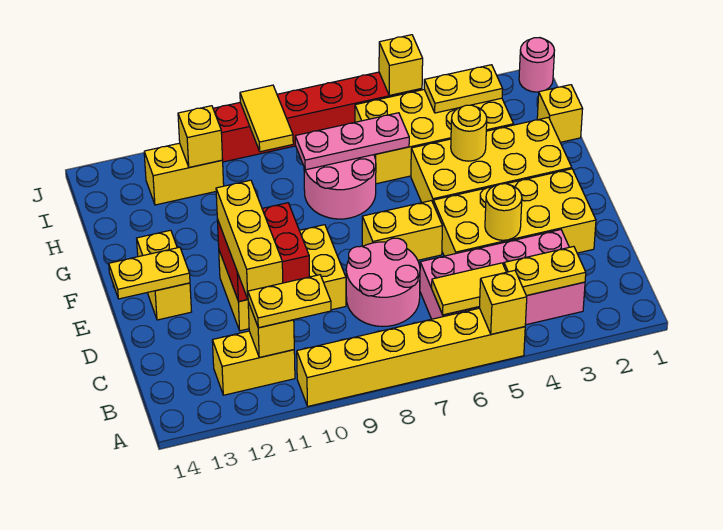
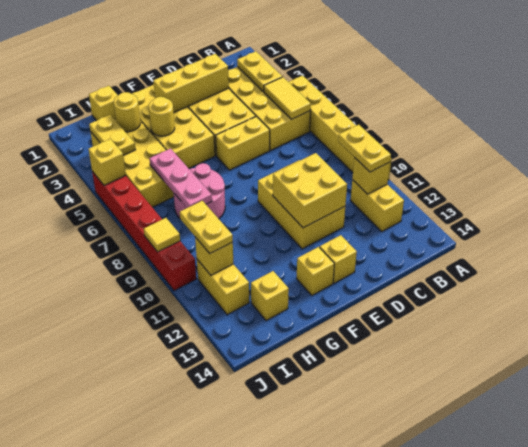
yellow brick A5 level 2 -> yellow brick H13 level 1
pink brick B3:C6 level 1 -> yellow brick B3:C6 level 1
pink round brick C7:D8 level 1 -> none
yellow brick C11:E11 level 3 -> yellow brick D3:F3 level 2
yellow round brick D4 level 2 -> yellow round brick H3 level 2
red brick D10:E11 level 2 -> yellow brick D10:E11 level 2
yellow brick E6:E7 level 1 -> yellow brick D6:E6 level 1
yellow plate E13:E14 level 2 -> yellow plate I10:I11 level 3
yellow tile I9:J9 level 2 -> yellow tile J9 level 2
pink round brick J1 level 1 -> none

